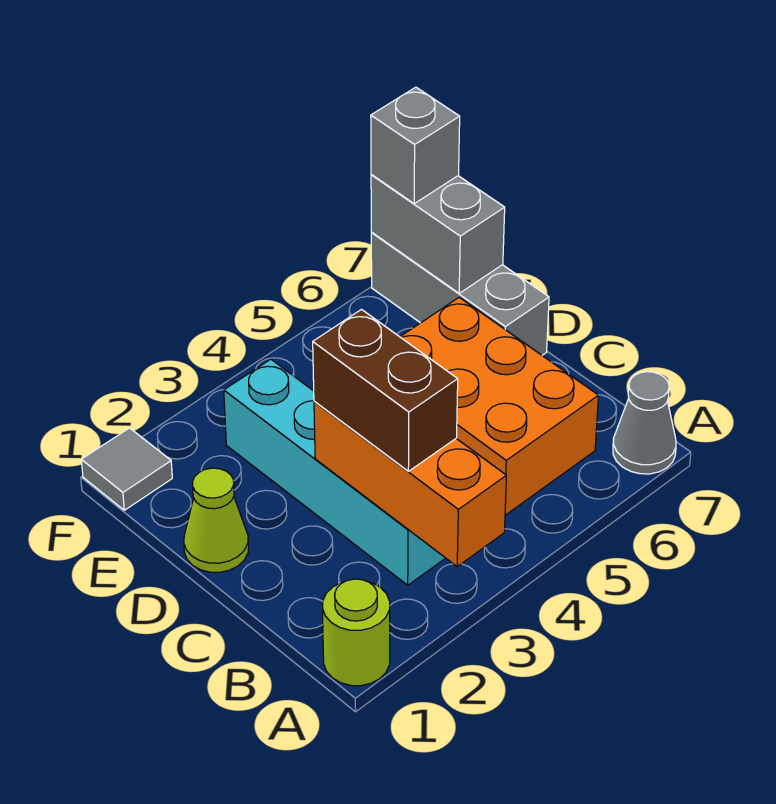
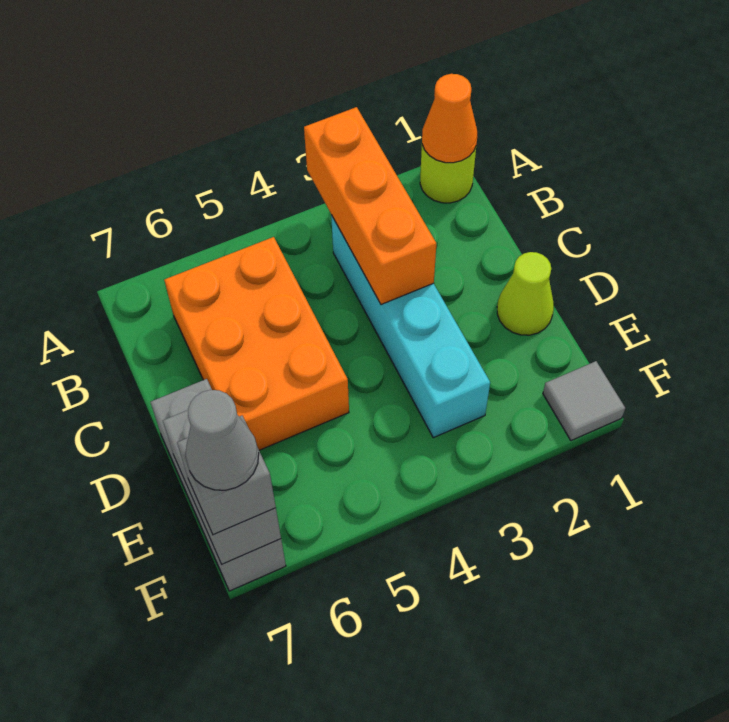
none -> orange cone A1 level 2
grey cone A7 level 1 -> grey cone F7 level 4
brown brick B3:C3 level 3 -> none

